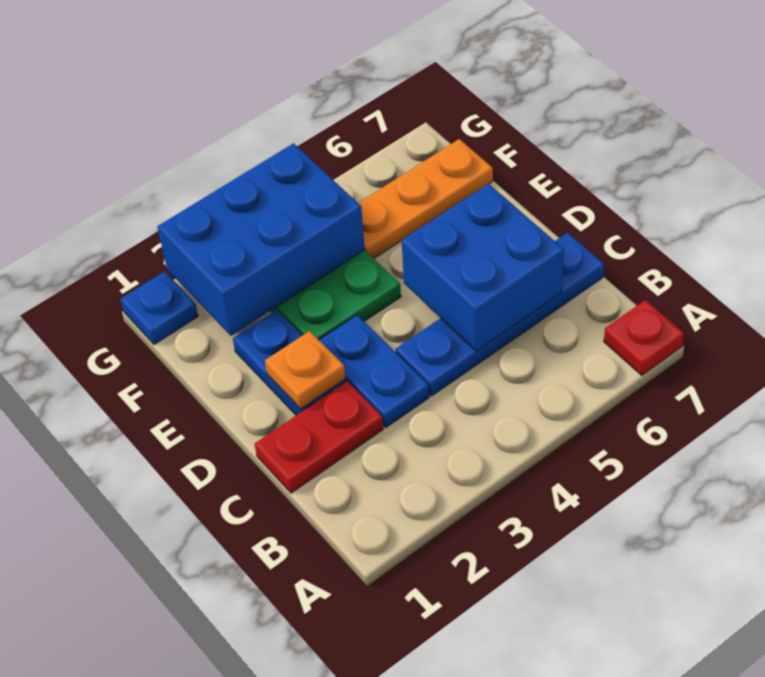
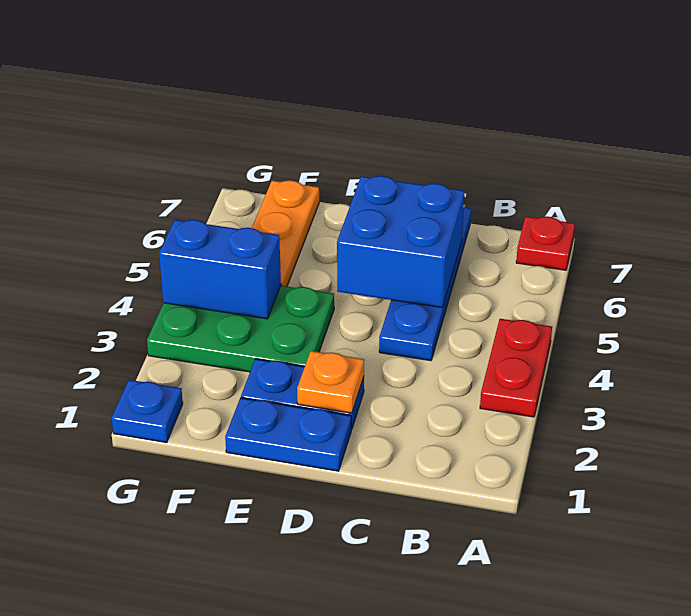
red plate C1:C2 level 1 -> red plate A3:A4 level 1
blue plate C3:D3 level 1 -> blue plate D1:E1 level 1
blue brick F2:G4 level 2 -> blue brick F4:G4 level 2

